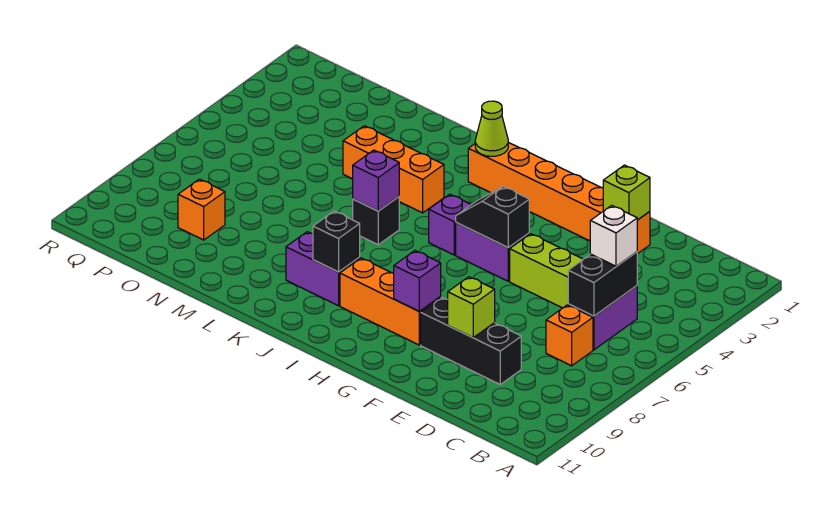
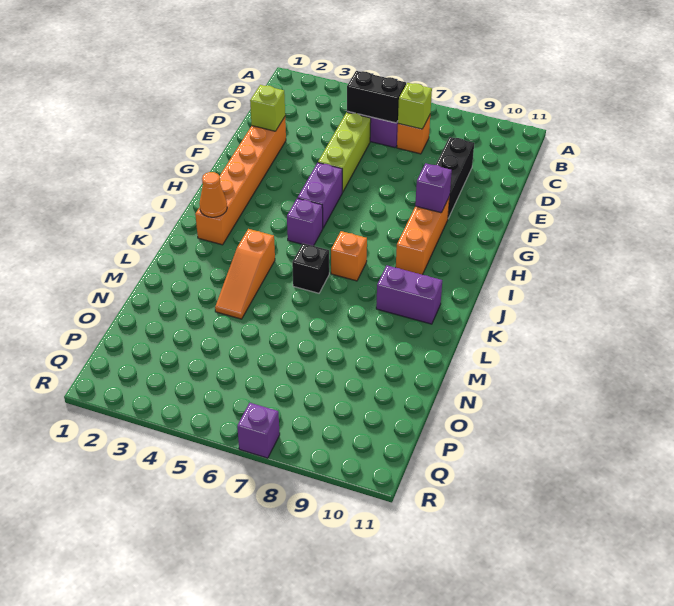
white brick C5 level 3 -> none
lime brick E9 level 2 -> lime brick C7 level 2
black slope G5:H5 level 2 top G -> none
lime cone J2 level 2 -> orange cone J2 level 2
purple brick J9:K9 level 1 -> purple brick K9:K10 level 1
black brick J9 level 2 -> none
orange brick K4:M4 level 1 -> orange slope K4:M4 level 1 top K
purple brick K6 level 2 -> purple brick R7 level 1
orange brick O9 level 1 -> orange brick J7 level 1

